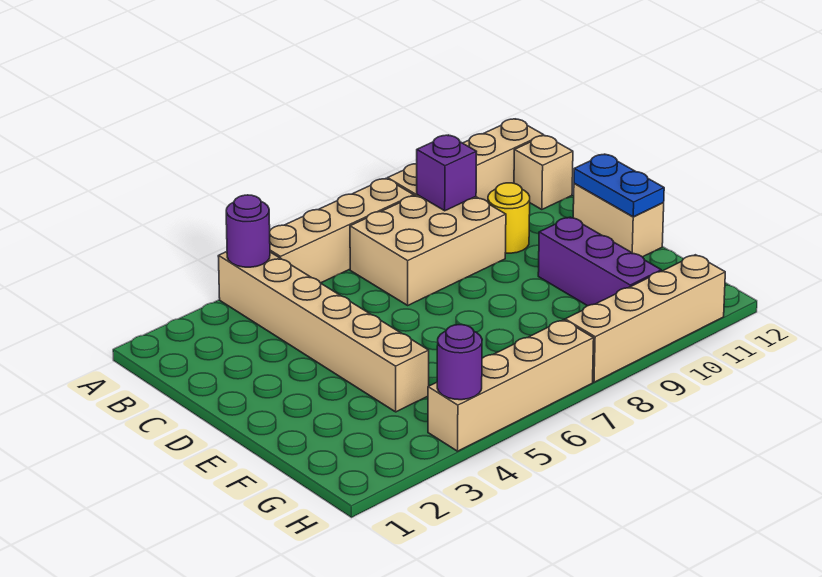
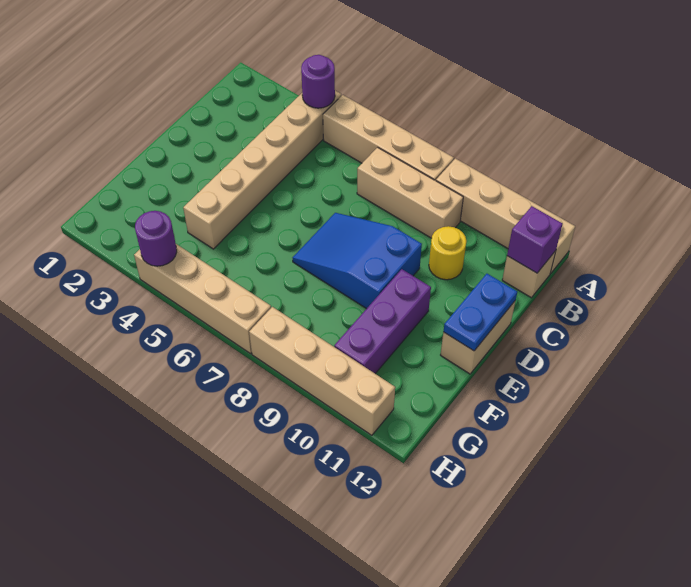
tan brick B7:C9 level 1 -> tan brick B7:B9 level 1
purple brick B9 level 2 -> purple brick B12 level 2
none -> blue slope D7:E9 level 1 top 9

